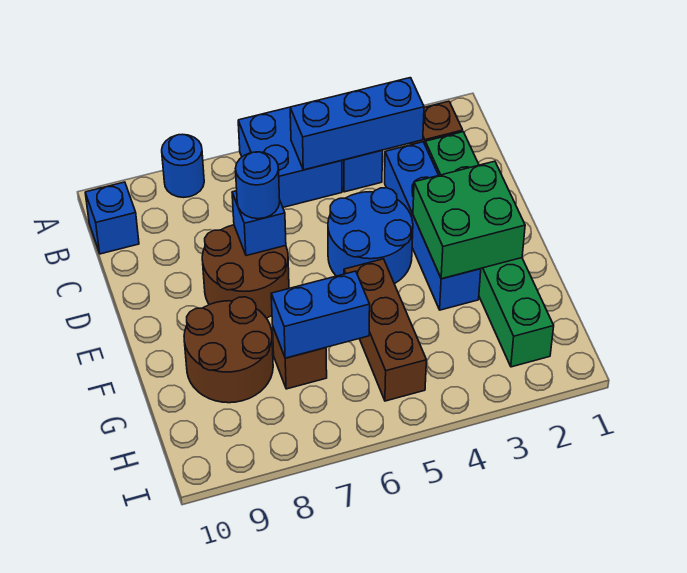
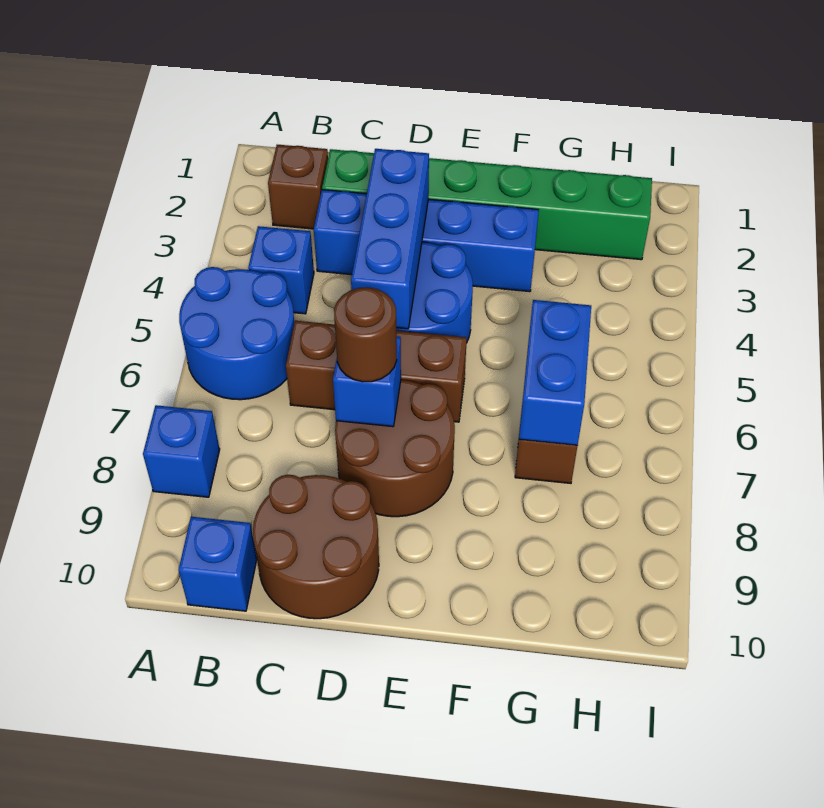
blue brick A5:B6 level 1 -> blue round brick A5:B6 level 1
blue round brick A8 level 1 -> blue brick A8 level 1
blue brick B3:B5 level 2 -> blue brick D3:D5 level 2
blue round brick D7 level 3 -> brown round brick D7 level 3
green brick E2:F3 level 2 -> none
brown brick F5:H5 level 1 -> brown brick C6:E6 level 1
brown round brick F8:G9 level 1 -> brown round brick C9:D10 level 1

